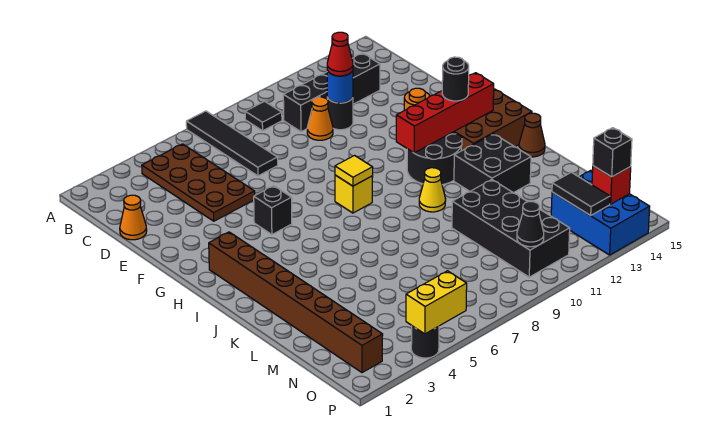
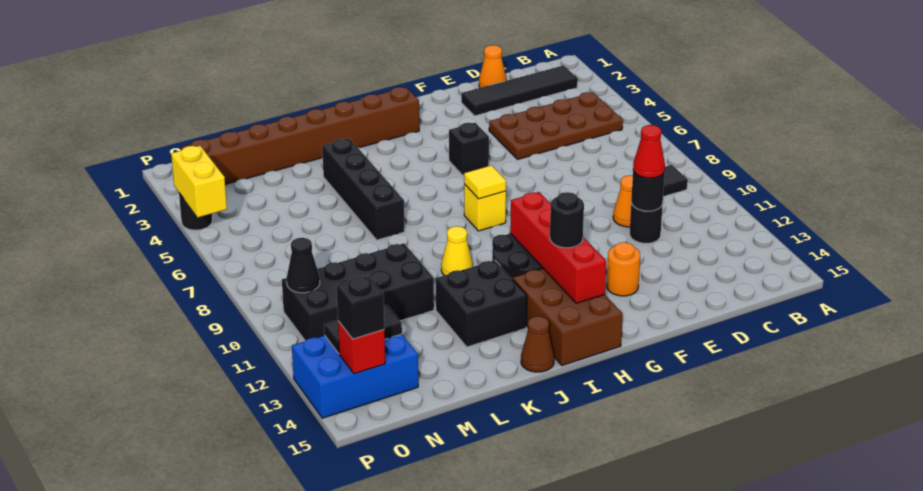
black tile A7:D7 level 1 -> black tile B2:E2 level 1
black brick C10:C13 level 1 -> black brick K4:K7 level 1
blue round brick D11 level 2 -> black round brick D11 level 2

